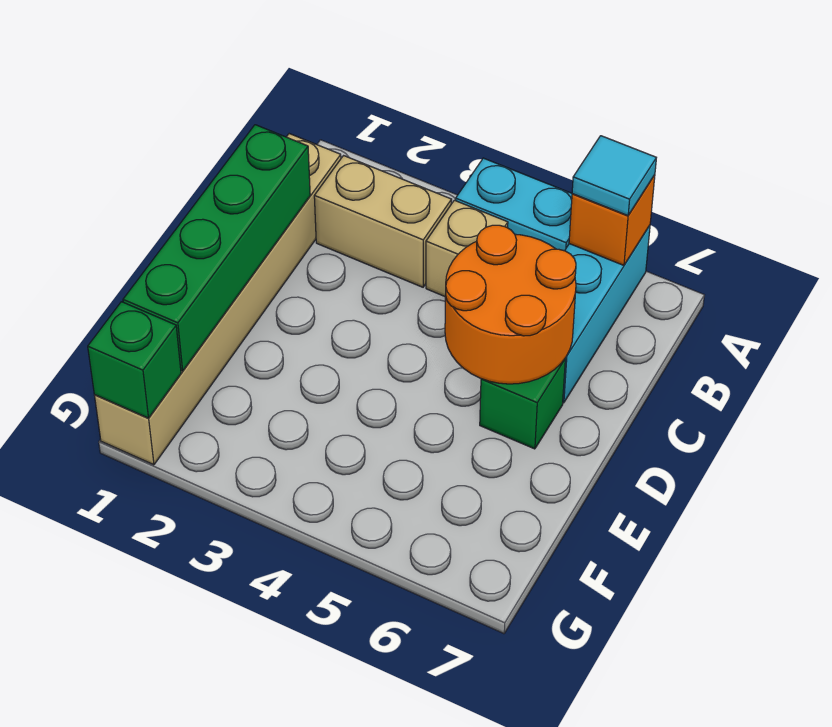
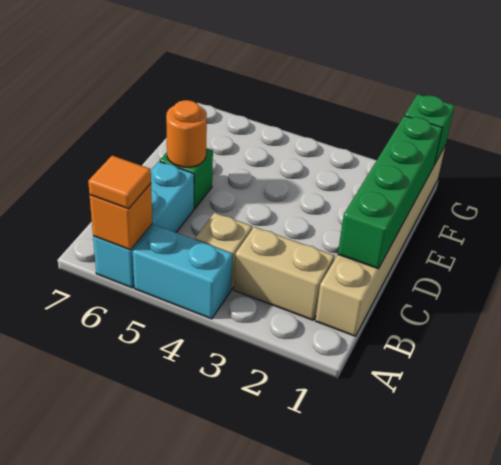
cyan tile A6 level 3 -> orange tile A6 level 3
orange round brick C5:D6 level 2 -> orange round brick D6 level 2

